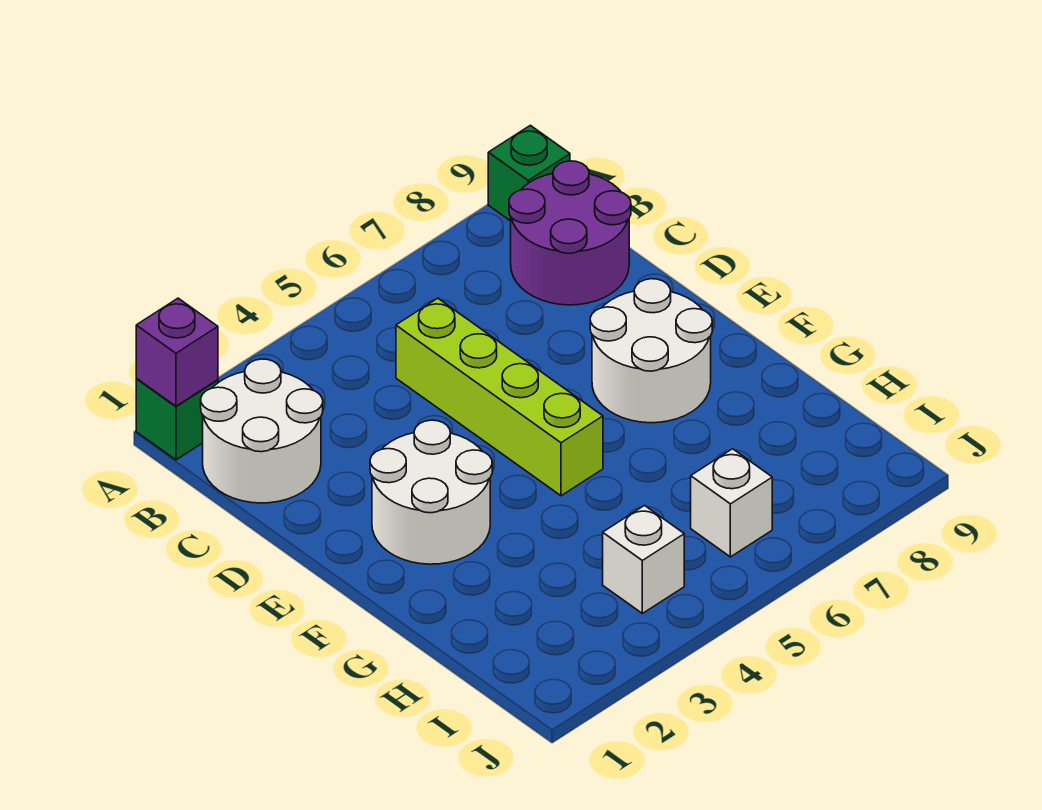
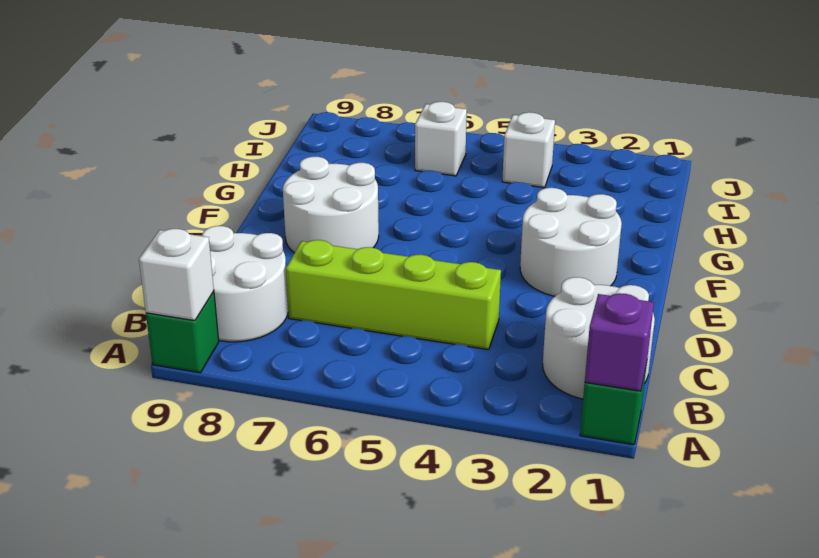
none -> white brick A9 level 2
purple round brick B8:C9 level 1 -> white round brick B8:C9 level 1
lime brick C5:F5 level 1 -> lime brick C4:C7 level 1

